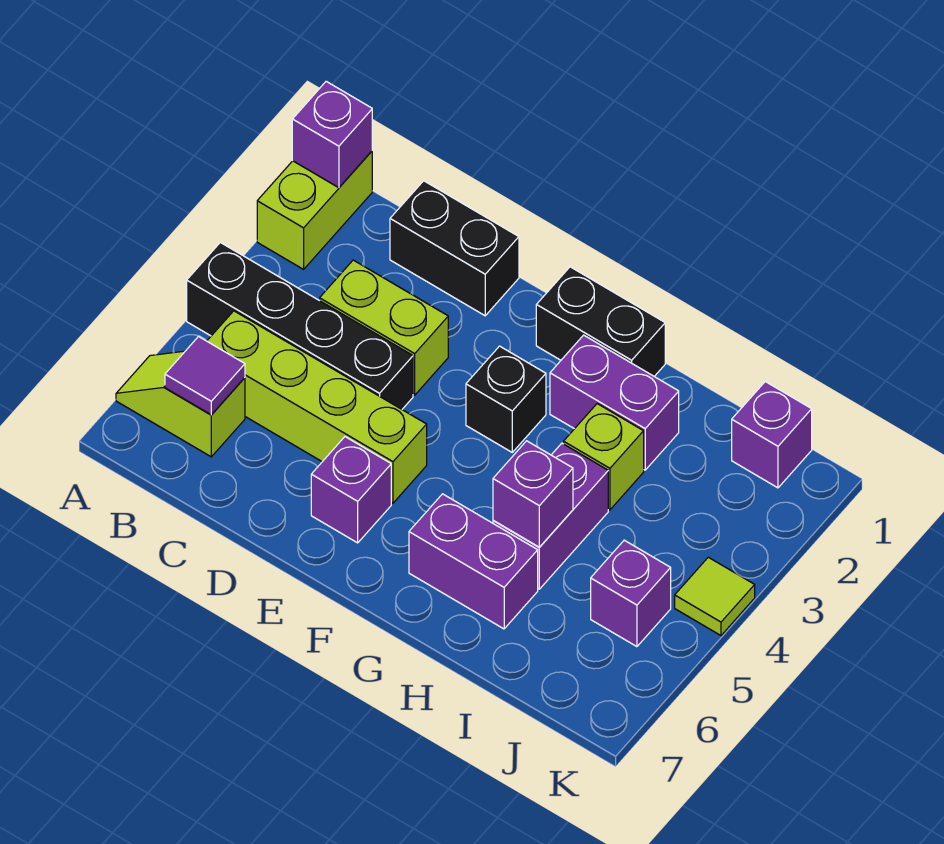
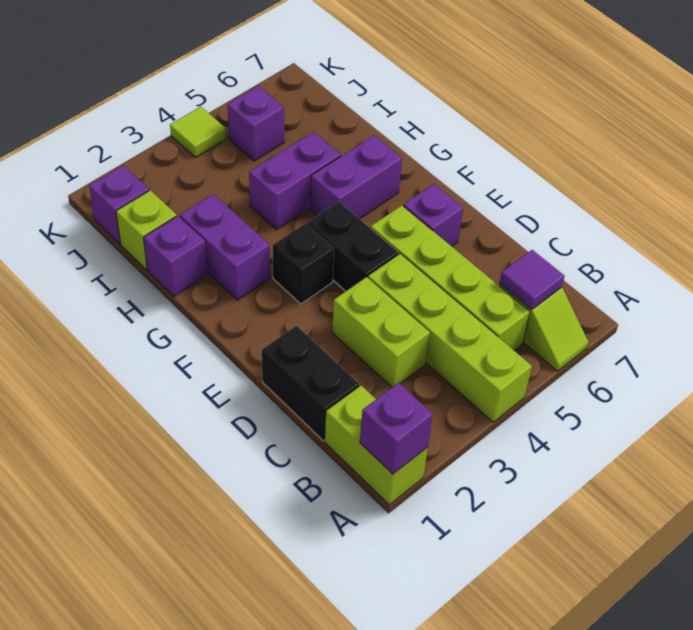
lime brick A1:A2 level 1 -> lime brick A1:B1 level 1
black brick A4:D4 level 1 -> lime brick A4:D4 level 1
black brick F1:G1 level 1 -> black brick E4:F4 level 1
purple brick G6:H6 level 1 -> purple brick G5:G6 level 1
lime brick H3 level 1 -> lime brick I1 level 1
purple brick H5 level 2 -> purple brick H1 level 1

